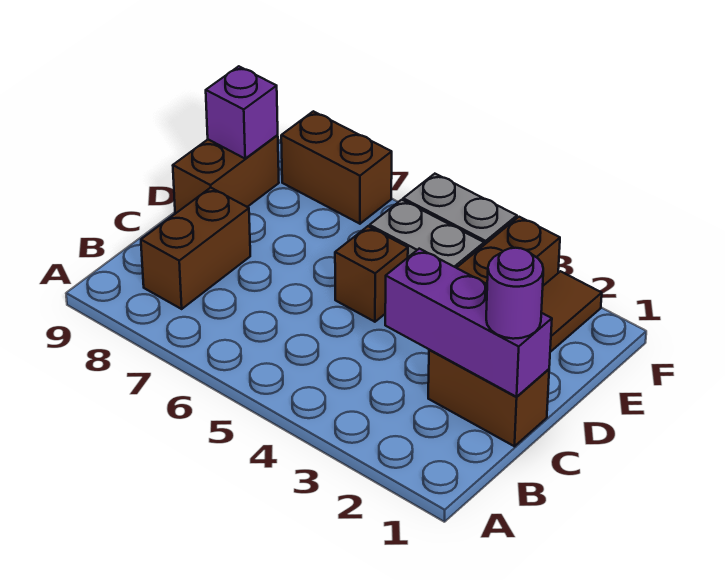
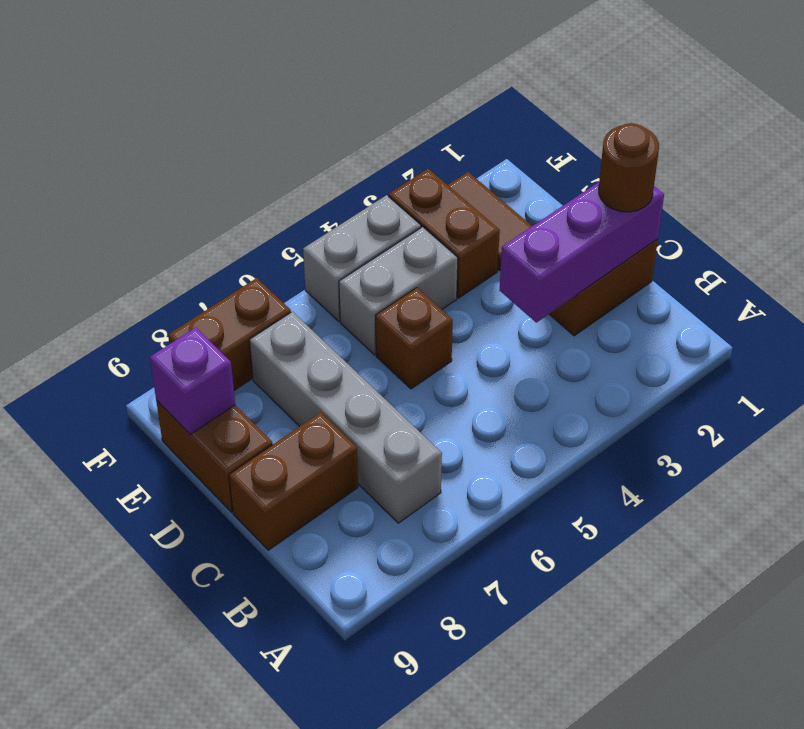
none -> grey brick B7:E7 level 1
brown brick B8:C8 level 1 -> brown brick C8:C9 level 1
purple round brick C1 level 3 -> brown round brick C1 level 3

